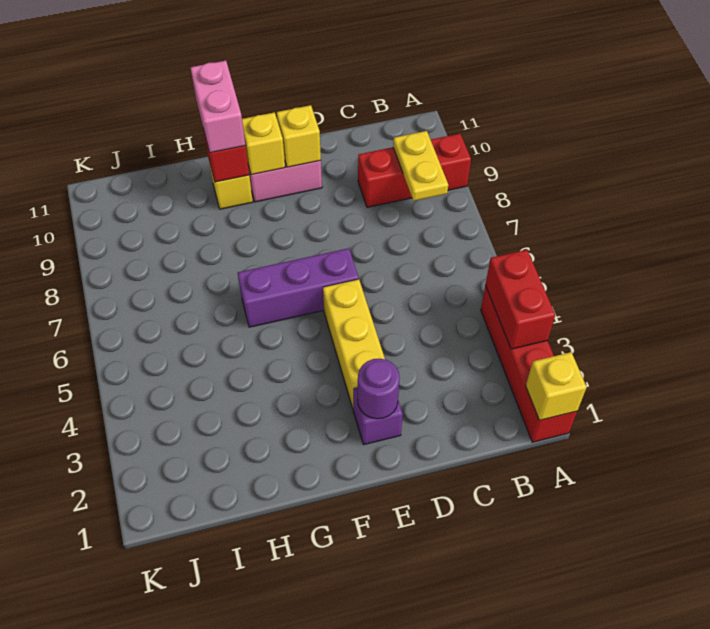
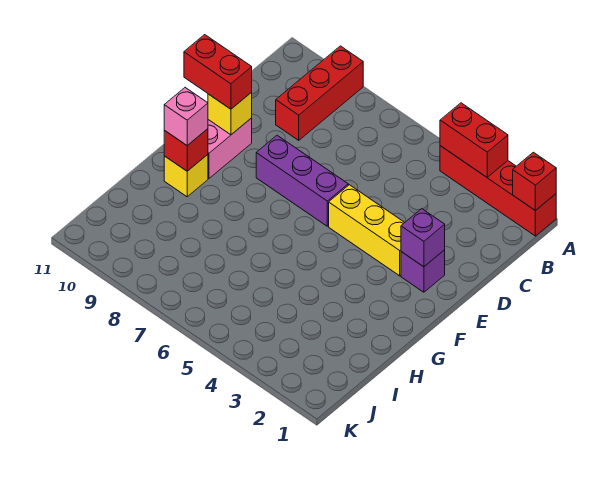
yellow brick A1 level 2 -> red brick A1 level 2
yellow plate B8:B9 level 2 -> none
purple round brick E2 level 2 -> purple brick E2 level 2
purple brick E6:G6 level 1 -> purple brick E6:E8 level 1
none -> red brick E10:E11 level 3
yellow brick F10 level 2 -> none
pink brick G10:G11 level 3 -> pink brick G10 level 3

